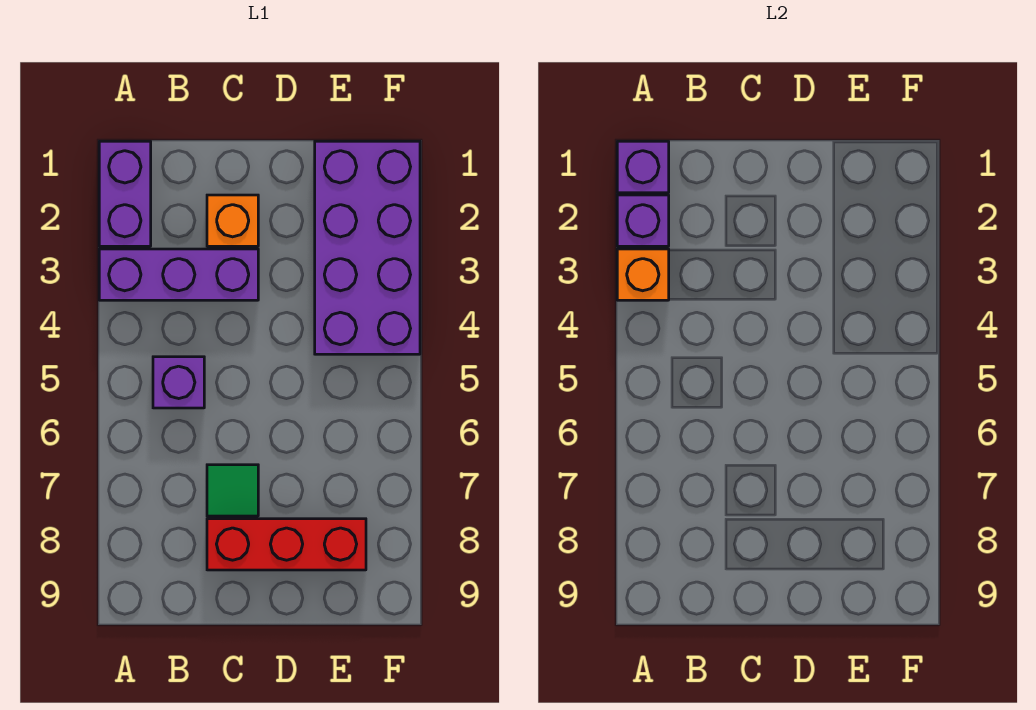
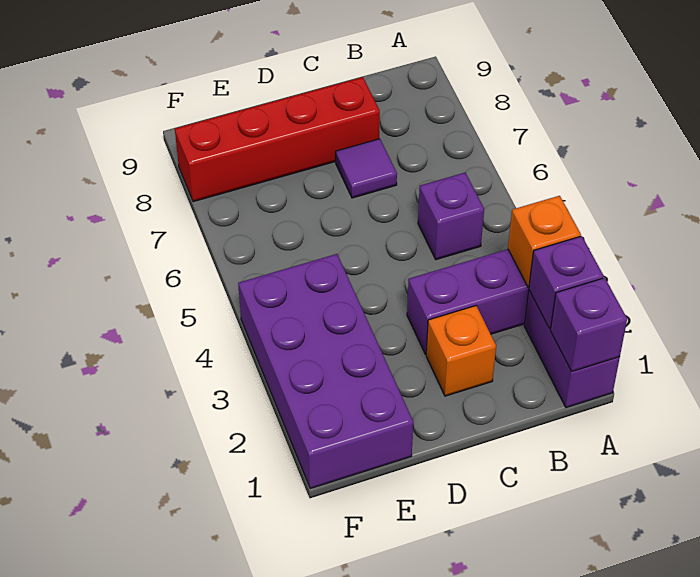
green tile C7 level 1 -> purple tile C7 level 1
red brick C8:E8 level 1 -> red brick C8:F8 level 1

